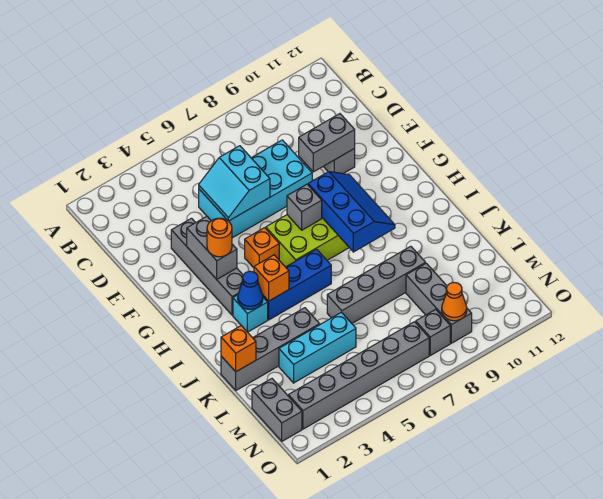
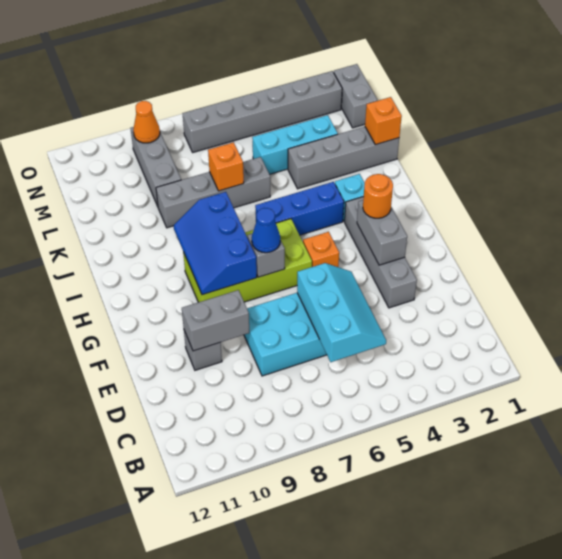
cyan slope D5:E6 level 2 top 6 -> cyan slope C5:E6 level 2 top 6
blue cone I3 level 2 -> blue cone G7 level 3
orange brick I4 level 2 -> orange brick K7 level 2
grey brick N8 level 1 -> none

